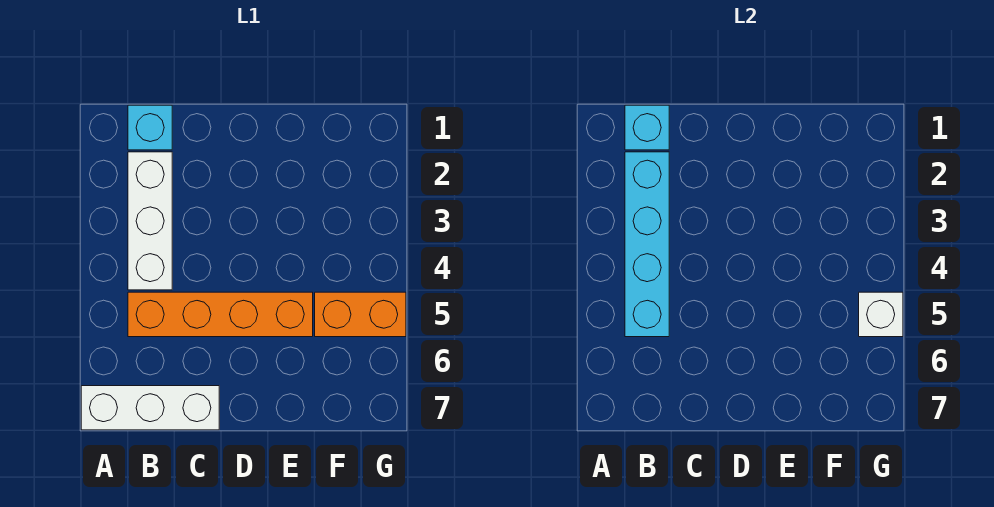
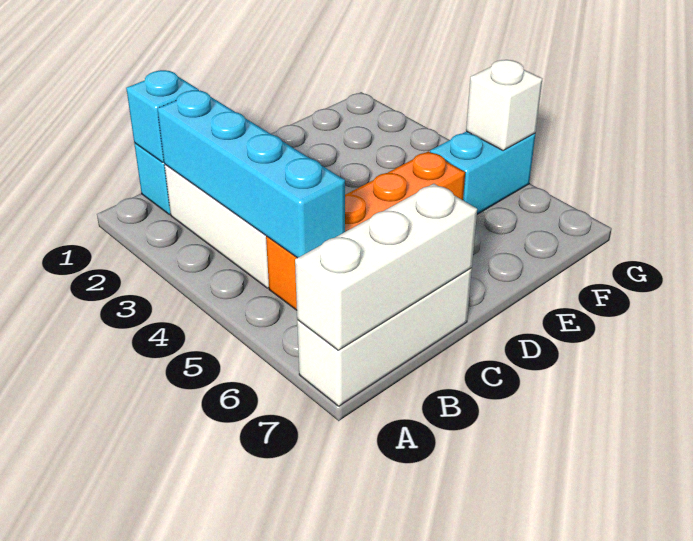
none -> white brick A7:C7 level 2
orange brick F5:G5 level 1 -> cyan brick F5:G5 level 1

